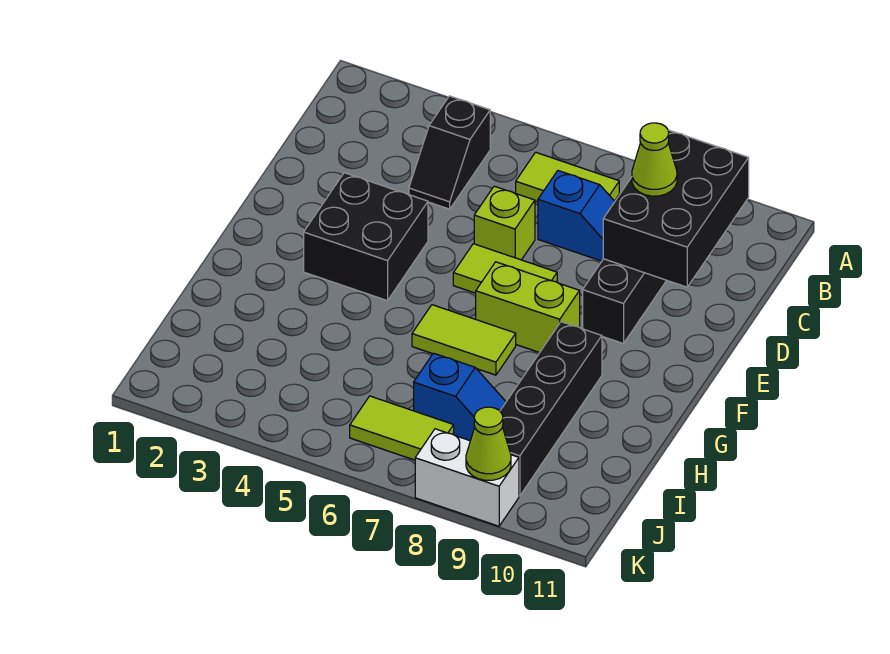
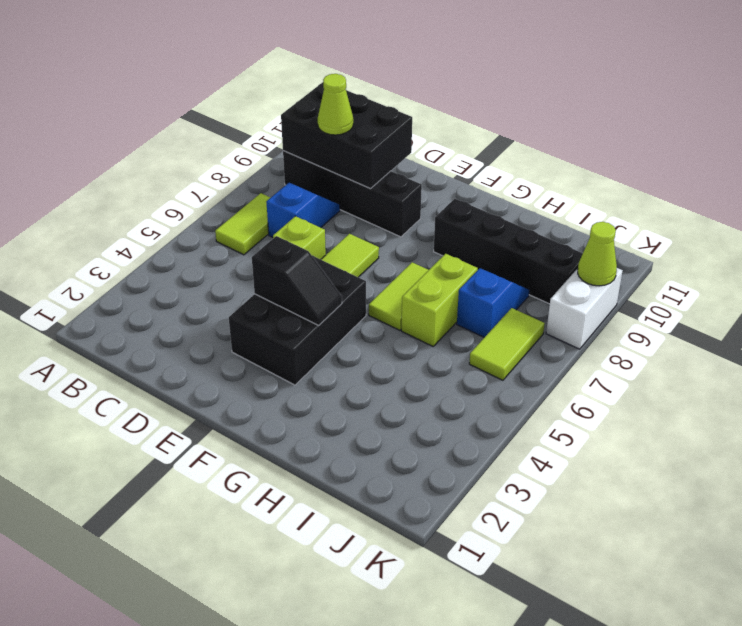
black slope B4:C4 level 1 top B -> black slope E4:F4 level 2 top E
black brick E3:F4 level 1 -> black brick E3:F5 level 1
lime brick F7:F8 level 1 -> lime brick H6:H7 level 1

